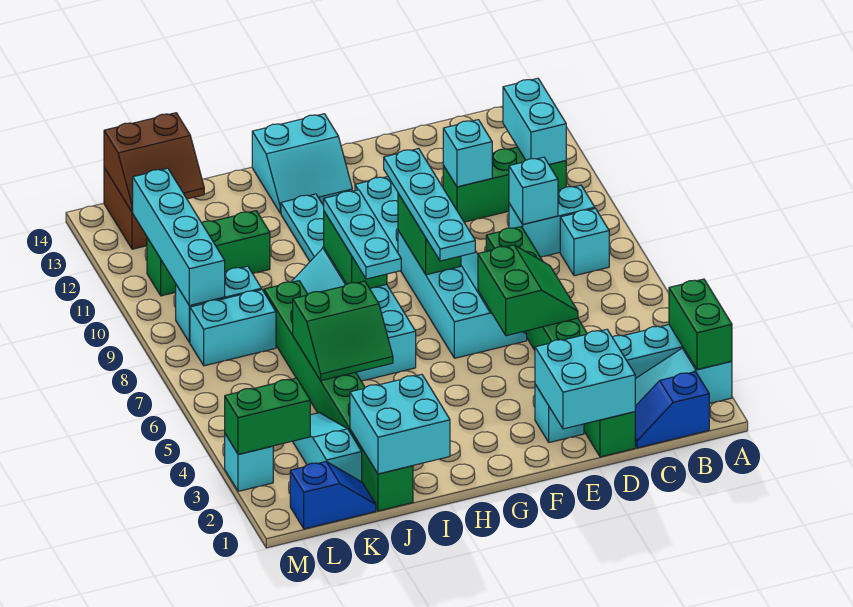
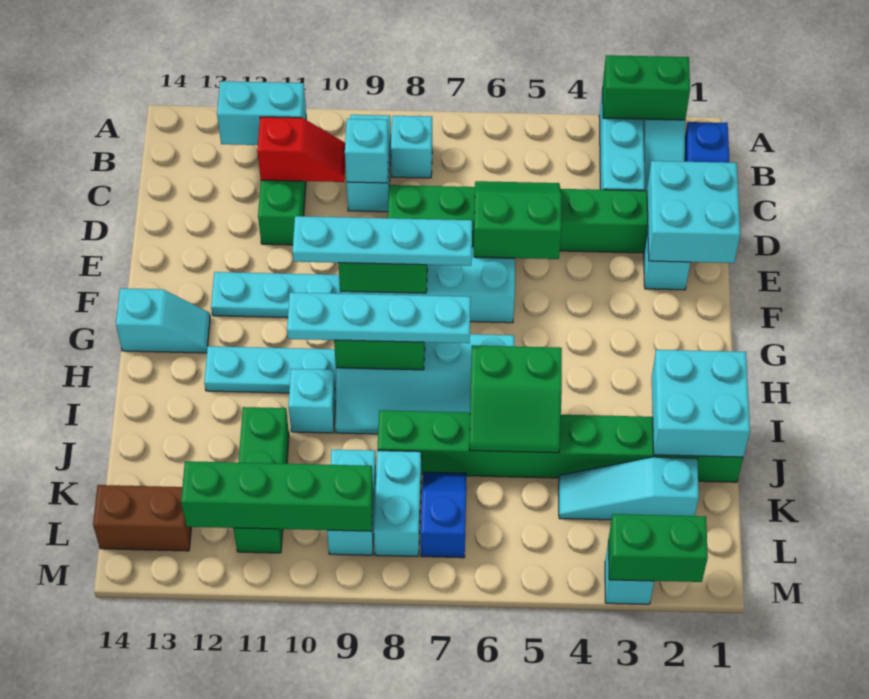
none -> red slope C10:C11 level 2 top 11
cyan brick D11 level 2 -> cyan brick I10 level 1
cyan slope G13:H14 level 1 top 14 -> cyan slope G13:G14 level 1 top 14
cyan plate H7:H9 level 3 -> cyan plate H7:H10 level 3
green slope I5:J6 level 2 top 6 -> green slope I5:J6 level 2 top I
blue slope K1:L1 level 1 top L -> blue slope K7:L7 level 1 top L
brown slope K13:L14 level 2 top 14 -> none
green brick L3:M3 level 2 -> green brick M2:M3 level 2
cyan brick L9:L12 level 2 -> green brick L9:L12 level 2

